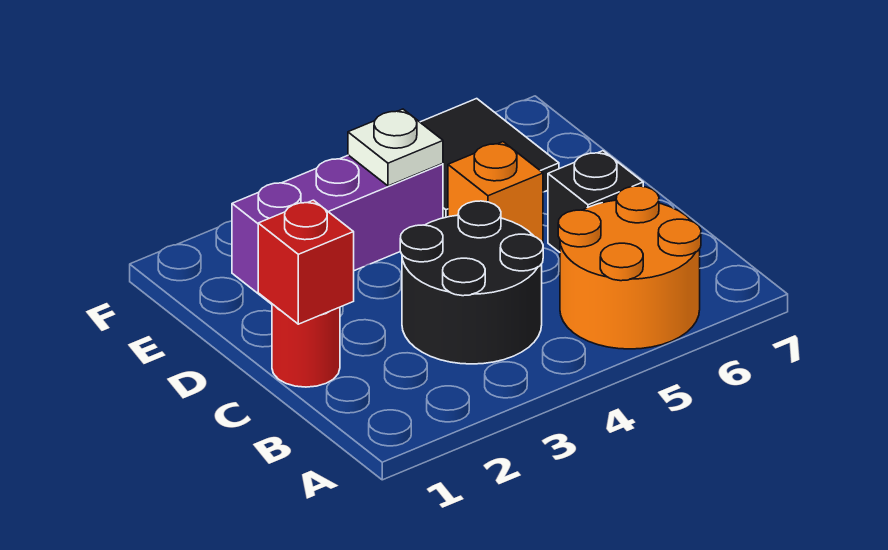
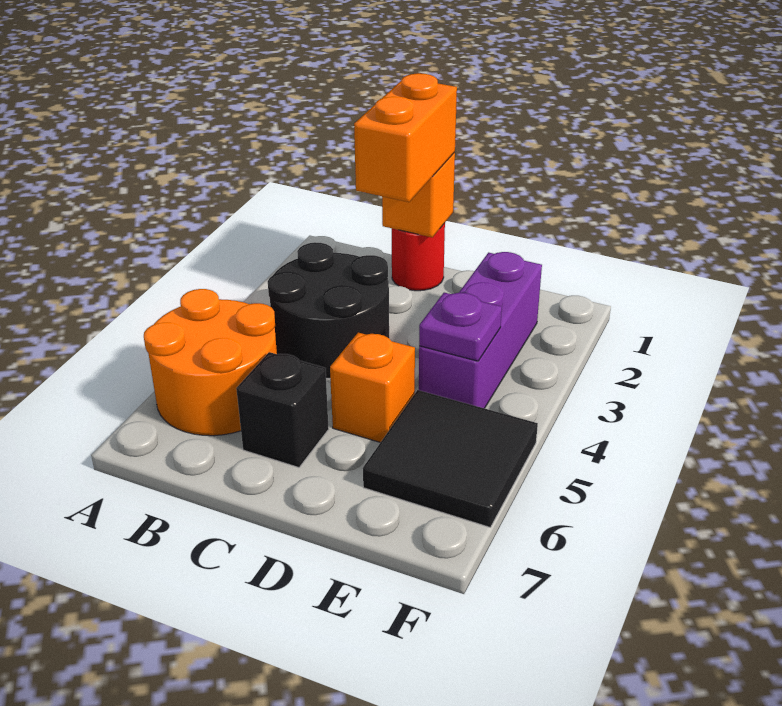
red brick C1 level 2 -> orange brick C1 level 2
none -> orange brick C1:C2 level 3
white plate E4 level 2 -> purple plate E4 level 2

